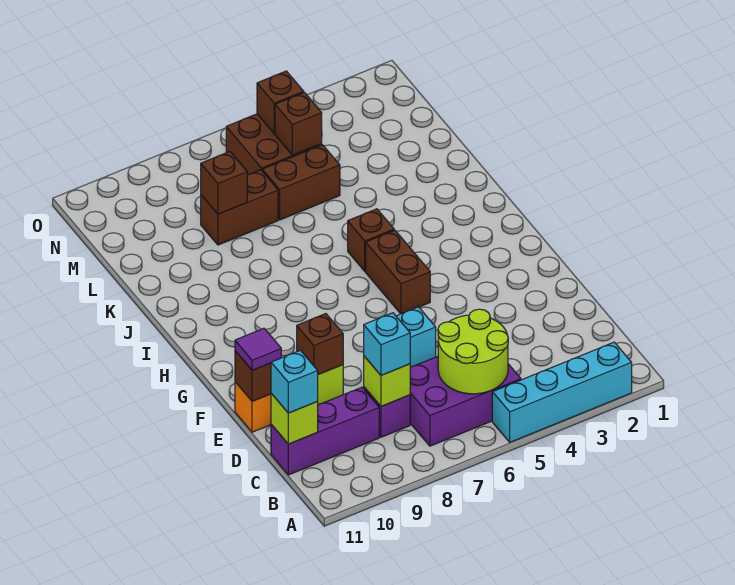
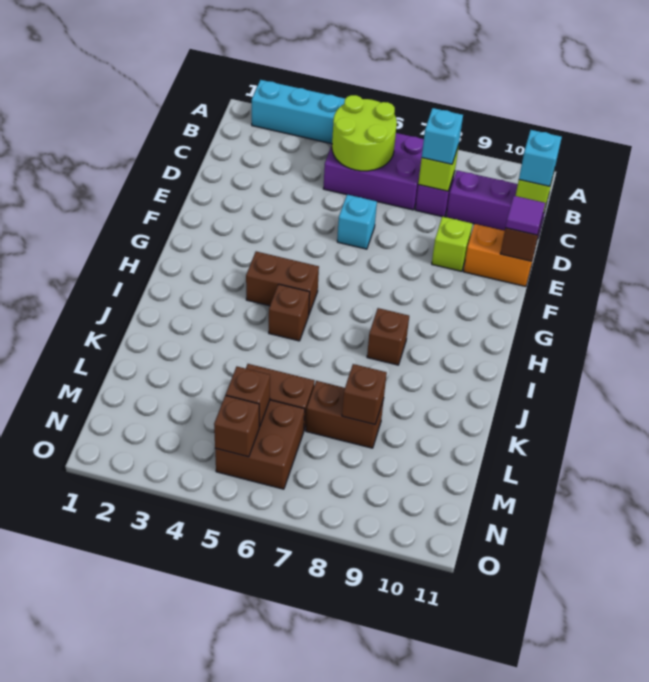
brown brick E9 level 2 -> brown brick I8 level 1
brown brick G5:H5 level 1 -> brown brick H4:H5 level 1

